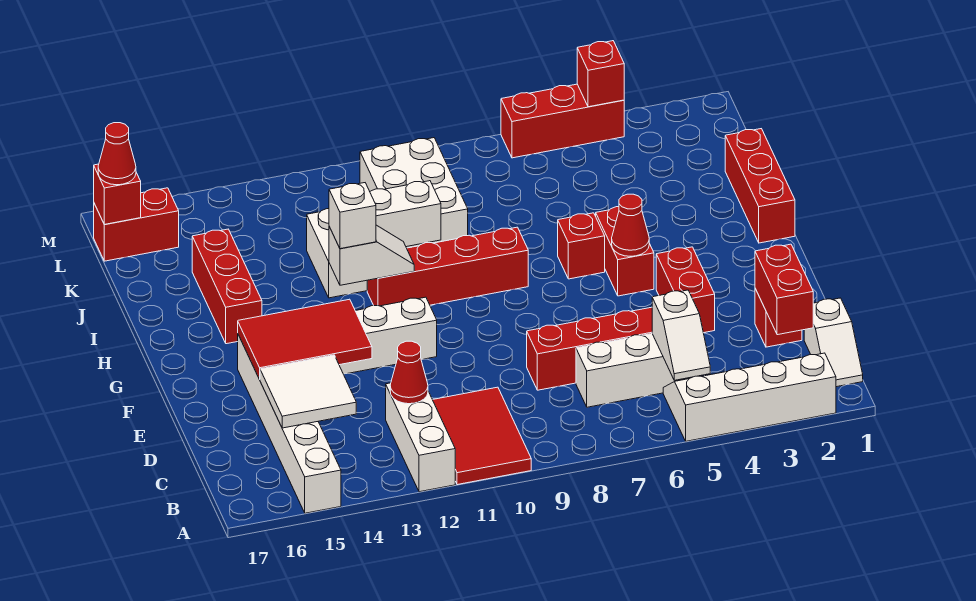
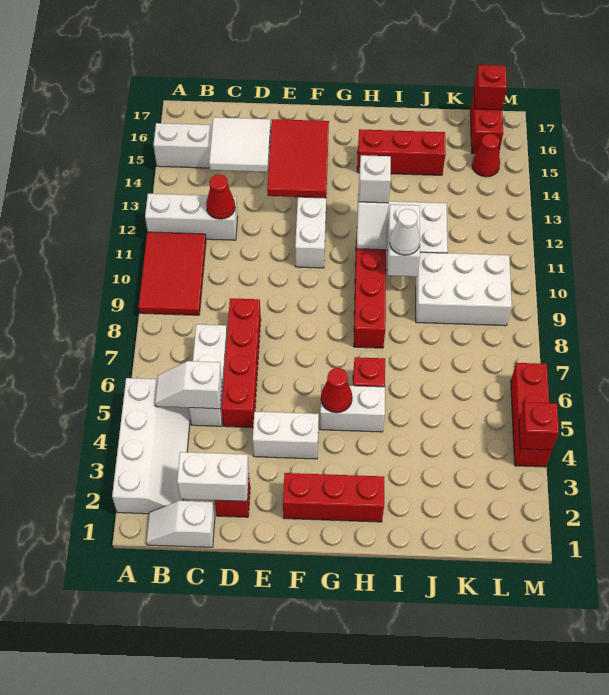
red tile A10:C11 level 1 -> red tile A9:B11 level 1
red brick C2:D2 level 2 -> white brick C2:D2 level 2
red brick E4:F4 level 1 -> white brick E4:F4 level 1
red brick G5:H5 level 1 -> white brick G5:H5 level 1
red brick H1:J1 level 1 -> red brick F2:H2 level 1
none -> white cone I10 level 3
red cone L17 level 3 -> red cone L15 level 1

